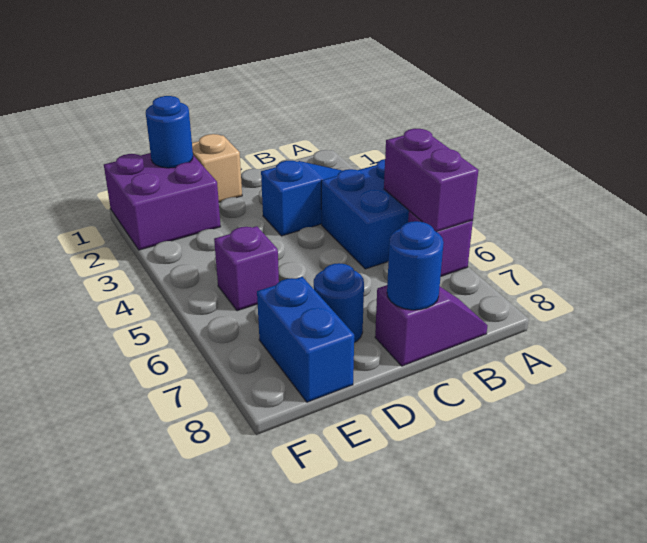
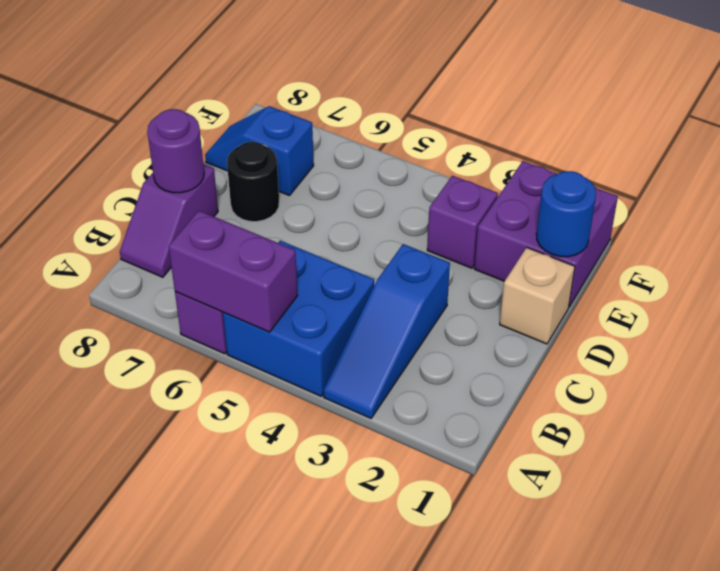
blue round brick C8 level 2 -> purple round brick C8 level 2
blue round brick D7 level 1 -> black round brick D7 level 1
purple brick E5 level 1 -> purple brick E3 level 1
blue brick E7:E8 level 1 -> blue slope E7:E8 level 1 top 7

